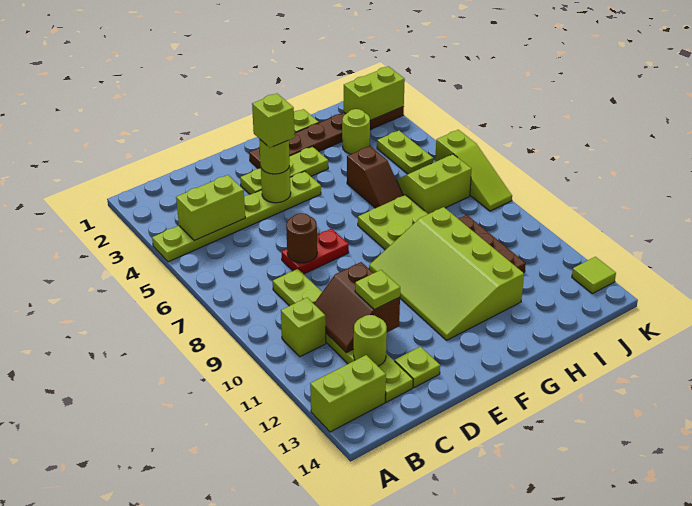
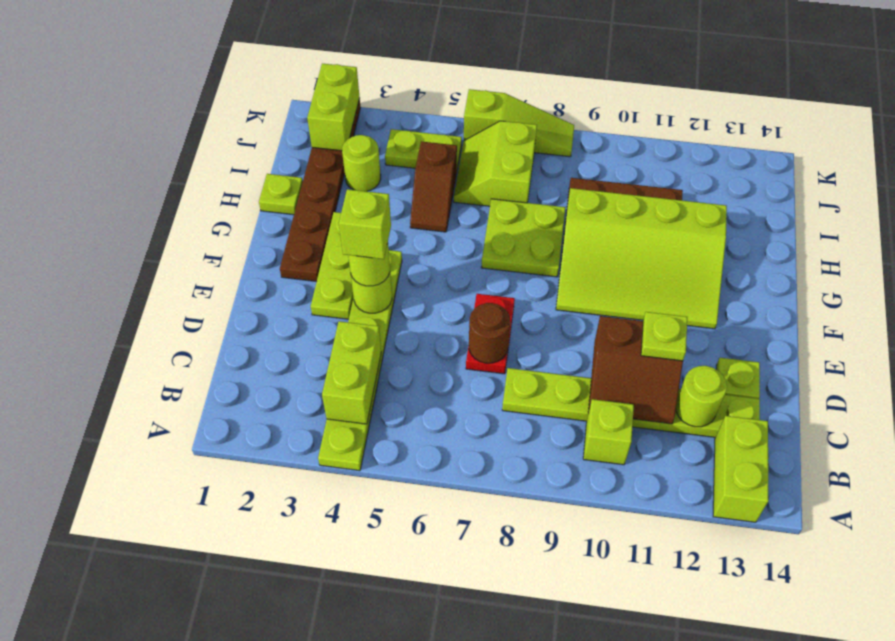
brown slope H5:H6 level 1 top 5 -> brown slope H5:I5 level 1 top I
lime tile K13 level 1 -> none

